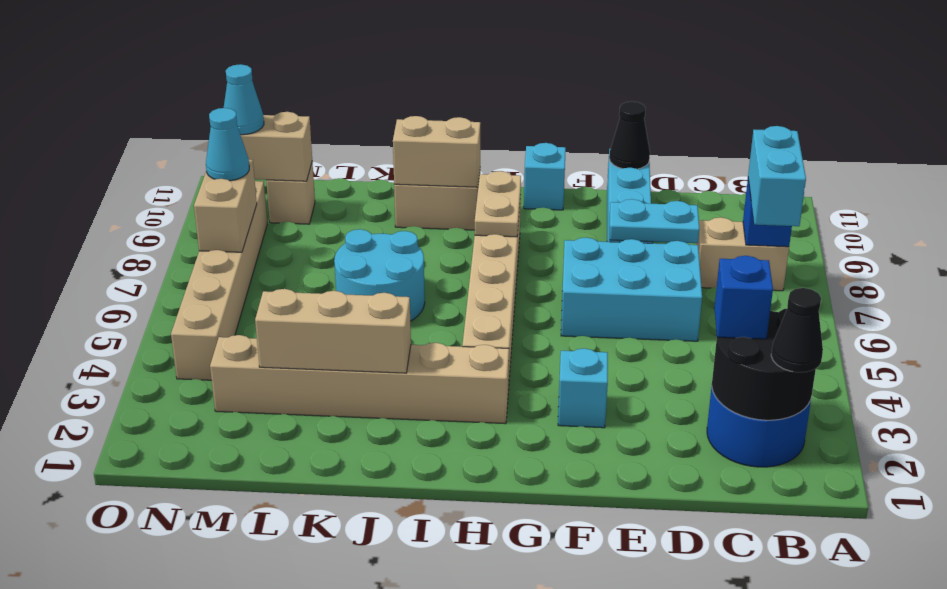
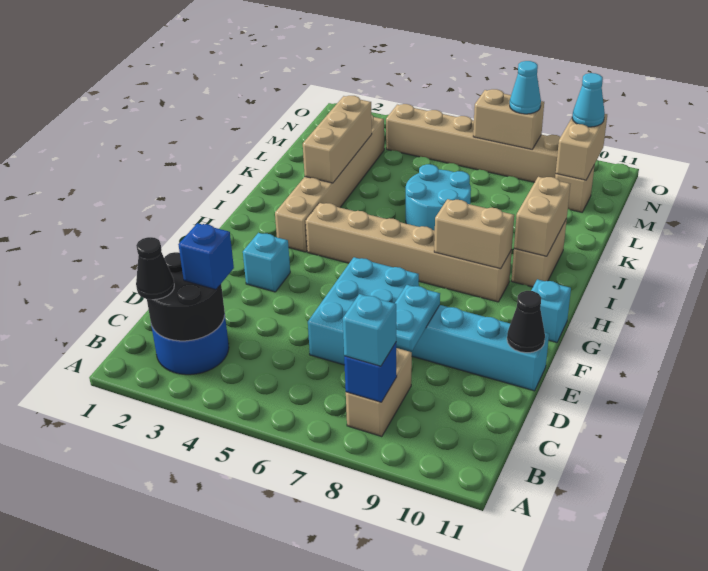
cyan brick B7:B8 level 3 -> cyan brick B8 level 3
tan plate H8:H9 level 2 -> tan brick H8:H9 level 2

